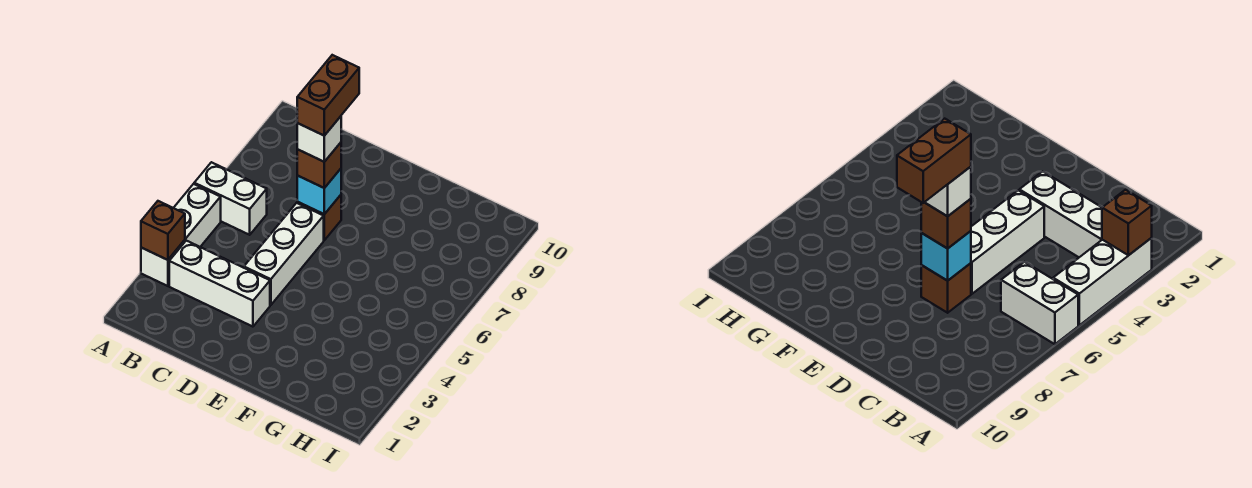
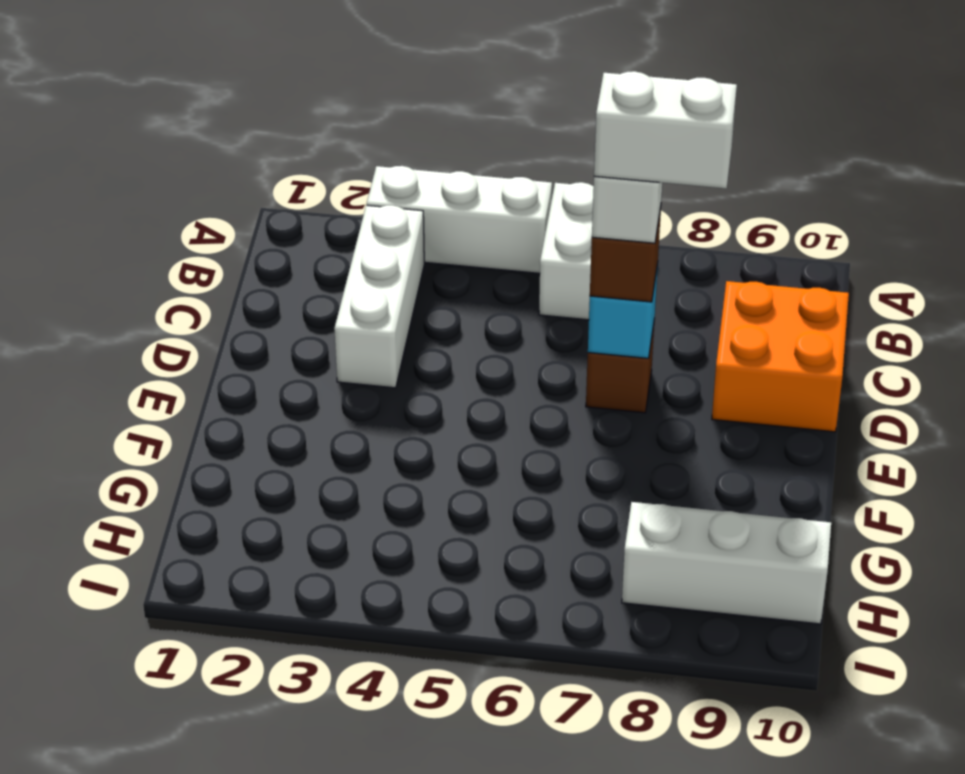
brown brick A3 level 2 -> none
none -> orange brick C9:D10 level 1
white brick D4:D6 level 1 -> white brick H8:H10 level 1
brown brick D7:D8 level 5 -> white brick D7:D8 level 5

